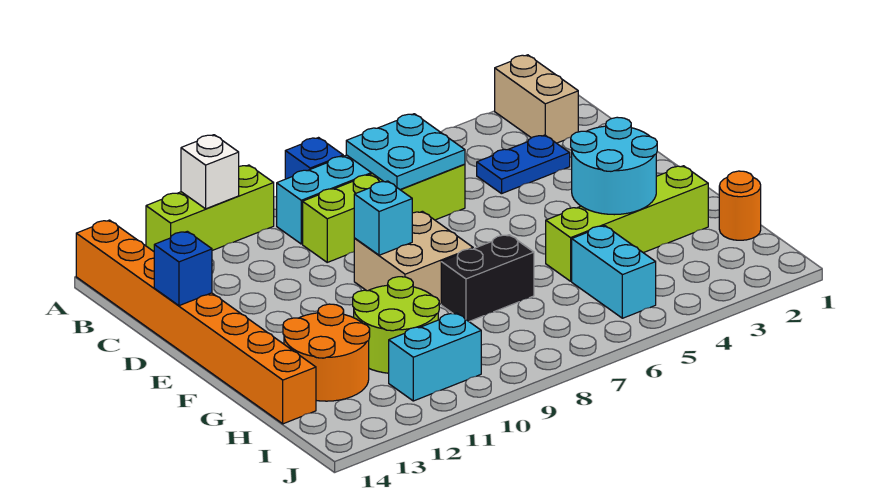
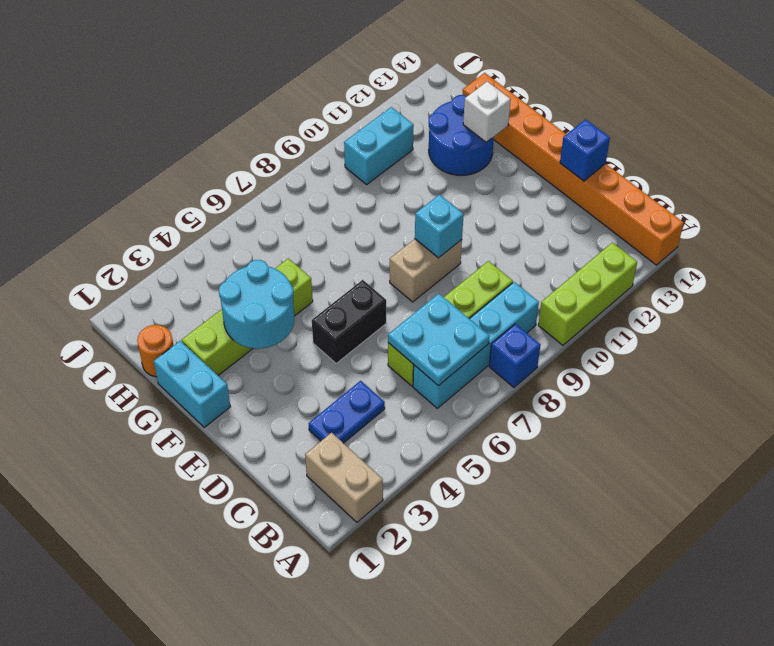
white brick A11 level 2 -> white brick G13 level 2
tan brick E8:F9 level 1 -> tan brick E8:E9 level 1
black brick G7:G8 level 1 -> black brick E5:E6 level 1
lime round brick G10:H11 level 1 -> none
orange round brick G12:H13 level 1 -> blue round brick G12:H13 level 1
cyan brick H5:I5 level 1 -> cyan brick F1:G1 level 1

